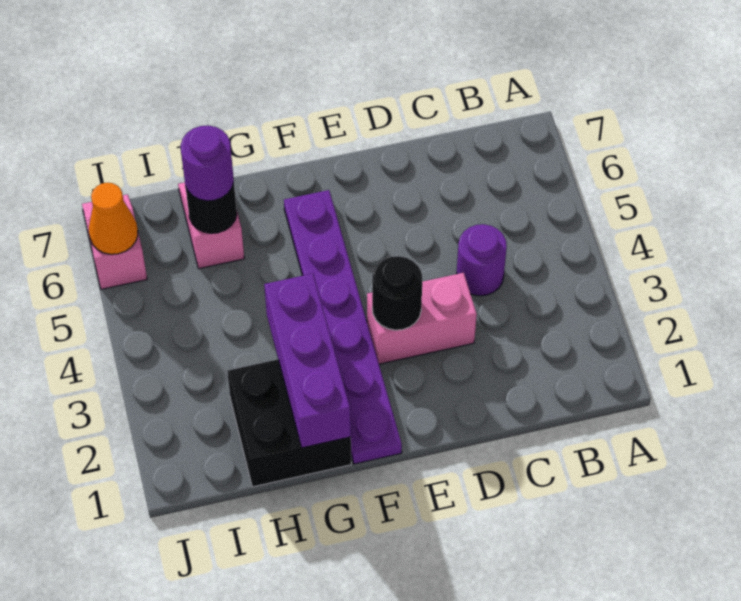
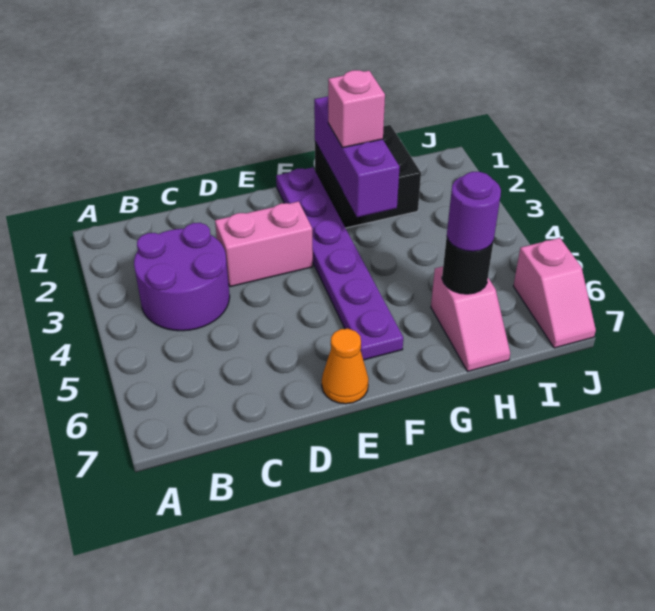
purple round brick C4 level 1 -> purple round brick B3:C4 level 1
black round brick E3 level 2 -> none
none -> pink brick G2 level 3
orange cone J6 level 2 -> orange cone E7 level 1

